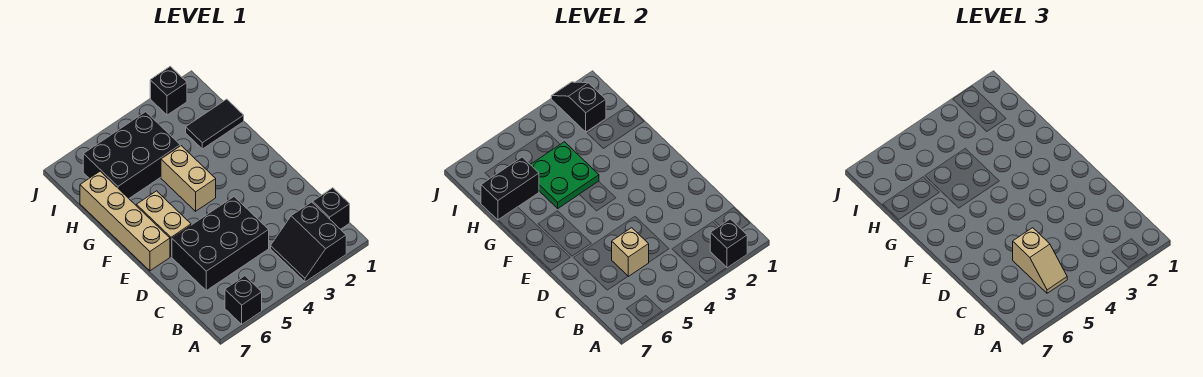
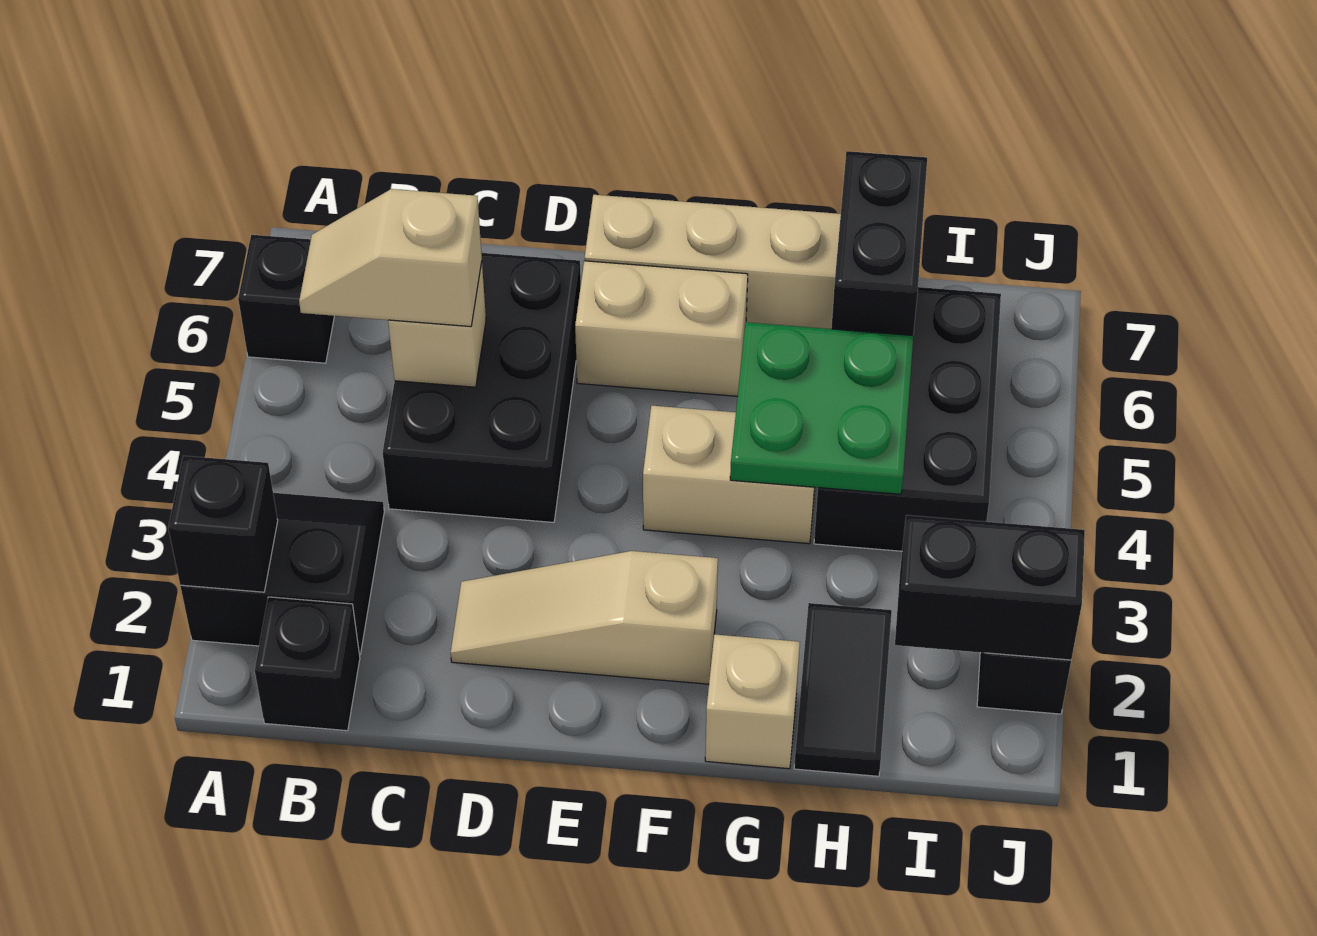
none -> tan slope D2:F2 level 1 top F
none -> tan brick G1 level 1
black slope I2:J2 level 2 top I -> black brick I2:J2 level 2

